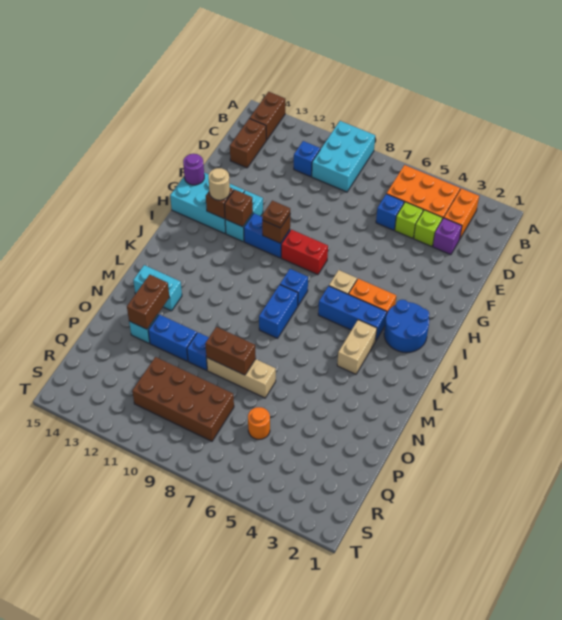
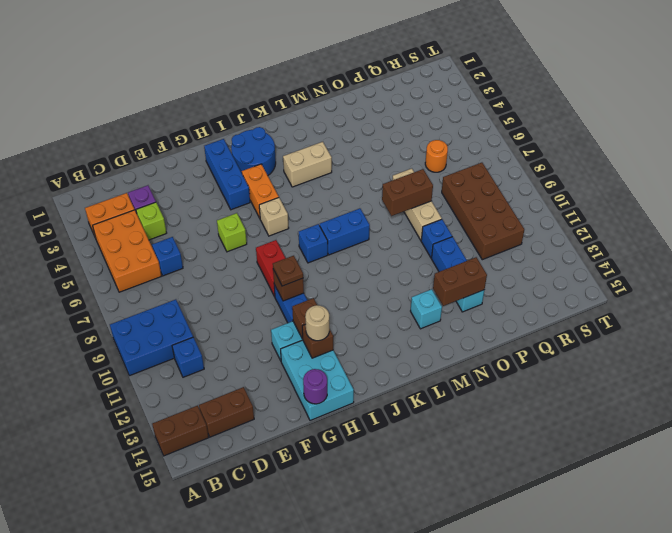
cyan brick A9:C10 level 1 -> blue brick A9:C10 level 1
lime brick D5 level 1 -> lime brick G6 level 1
blue brick J4:J6 level 1 -> blue brick H2:H4 level 1
cyan brick M13:M14 level 1 -> cyan brick M13 level 1
brown brick O8:O9 level 2 -> brown brick N8:O8 level 2

